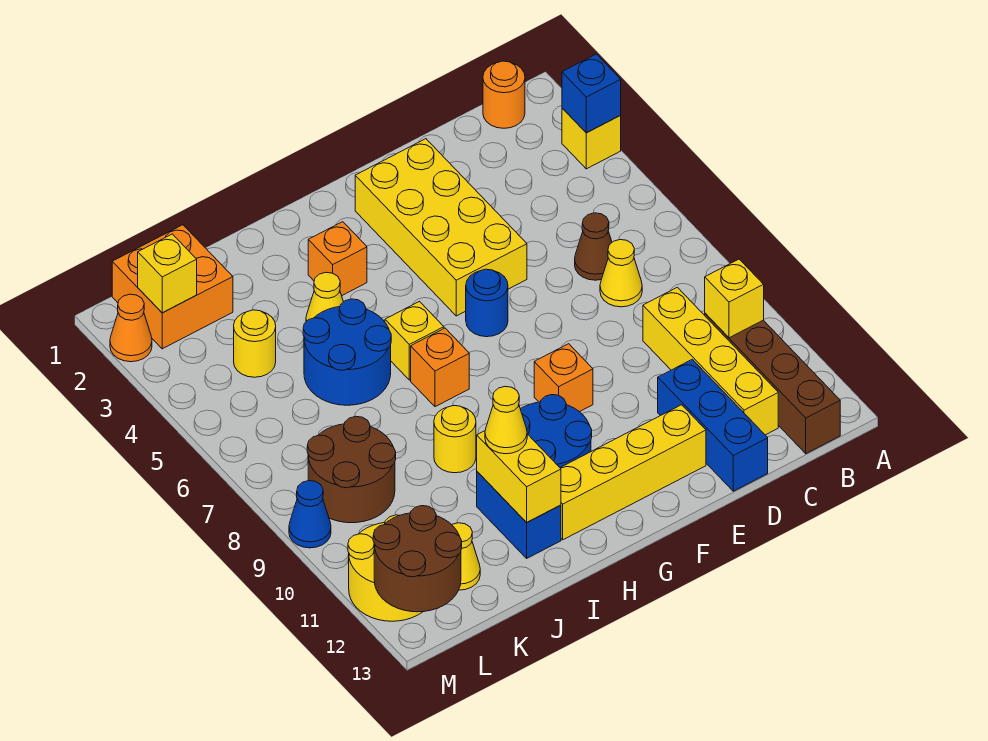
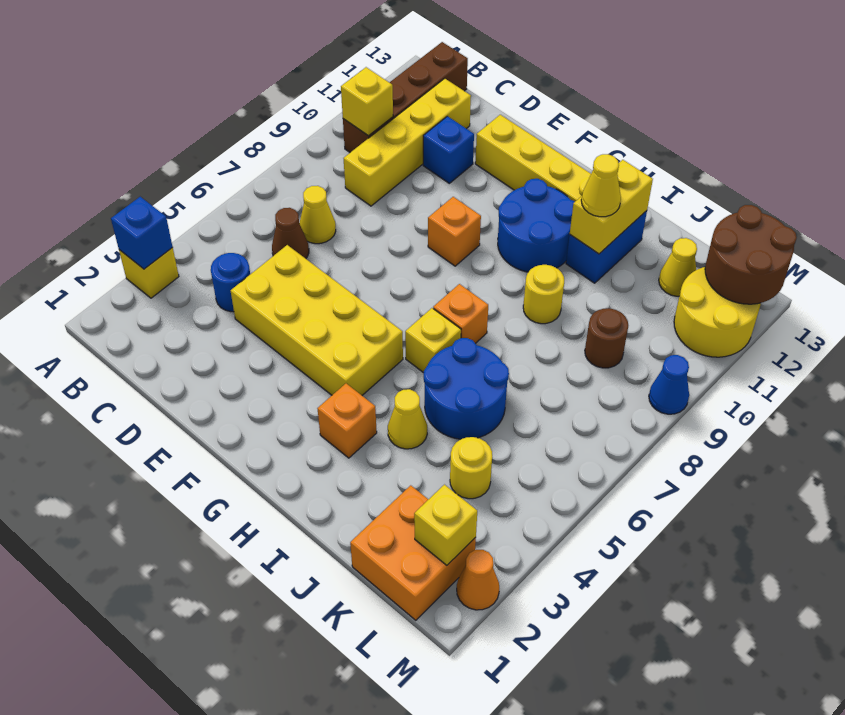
orange round brick B1 level 1 -> none
blue brick D11:D13 level 1 -> blue brick D11 level 1
yellow brick E2:F5 level 1 -> yellow brick D4:G5 level 1
blue round brick F6 level 1 -> blue round brick C4 level 1
brown round brick K8:L9 level 1 -> brown round brick K9 level 1

